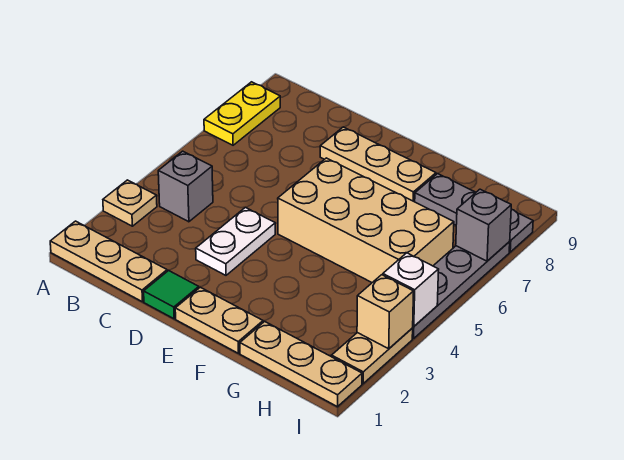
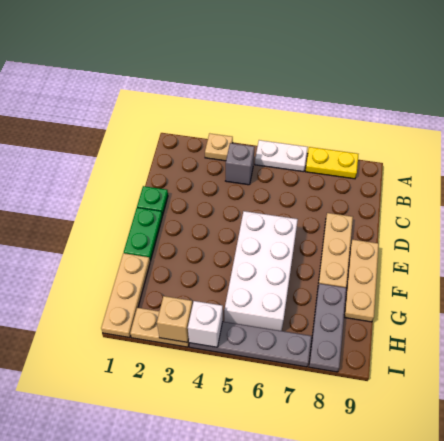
tan plate A1:C1 level 1 -> tan plate E9:G9 level 1
green tile D1 level 1 -> green plate D1 level 1
white plate D3:D4 level 1 -> white plate A5:A6 level 1
tan plate E1:F1 level 1 -> green plate E1:F1 level 1
tan brick E5:H6 level 1 -> white brick E5:H6 level 1
grey brick I7 level 2 -> none

